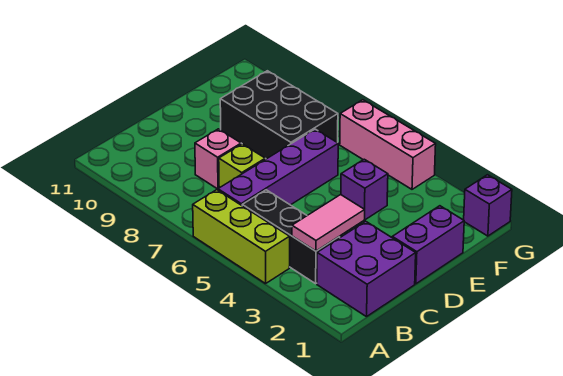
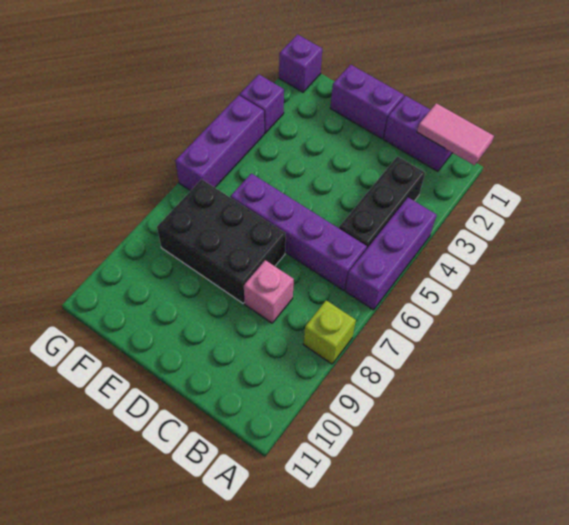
lime brick A4:A6 level 1 -> purple brick A4:A6 level 1
purple brick B1:C2 level 1 -> purple brick B1:C1 level 1
pink tile B3:C3 level 2 -> pink tile A1:B1 level 2
lime brick C7 level 1 -> lime brick A8 level 1
purple brick E4 level 1 -> purple brick G3 level 1
black brick E7:F9 level 1 -> black brick D7:F8 level 1
pink brick G4:G6 level 1 -> purple brick G4:G6 level 1

